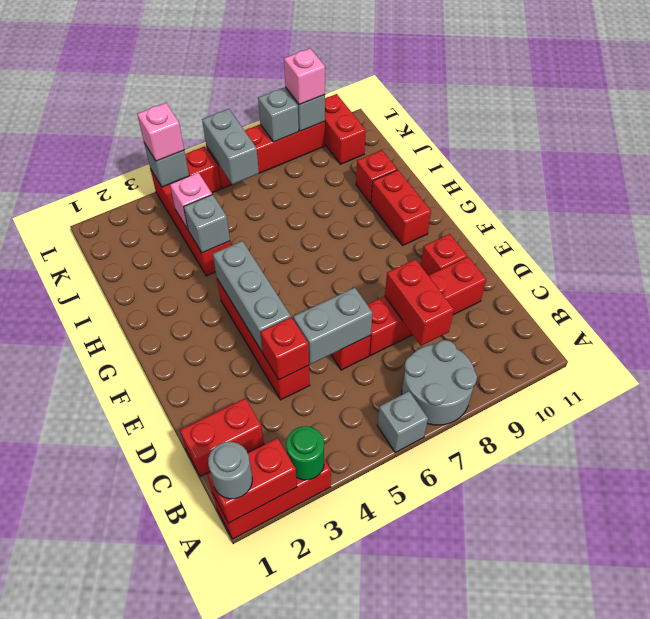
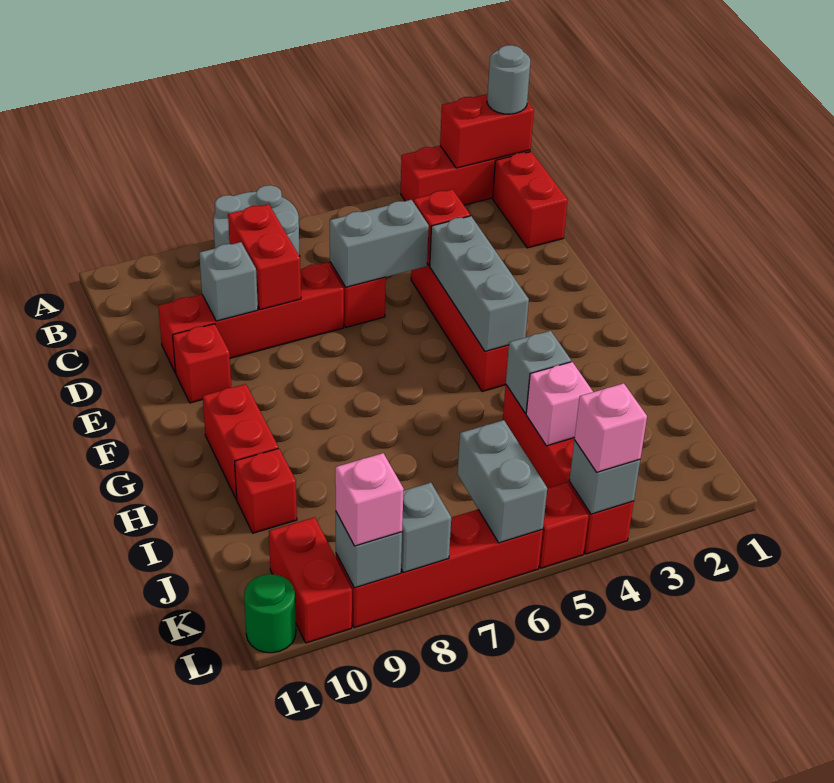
green round brick A3 level 2 -> green round brick L11 level 1
grey brick A6 level 1 -> grey brick D9 level 2
red brick C1:C2 level 1 -> red brick B1:C1 level 1

